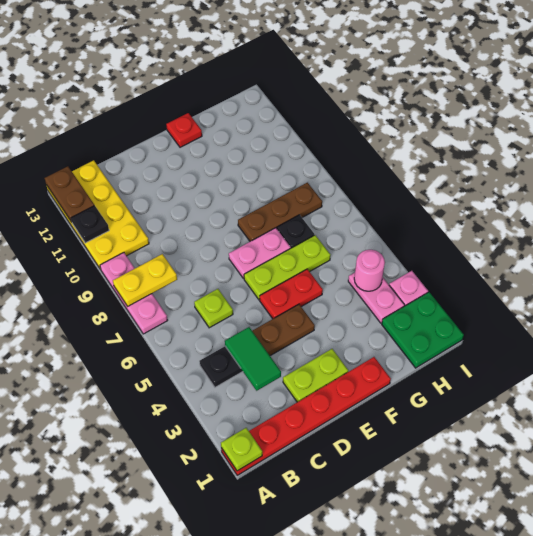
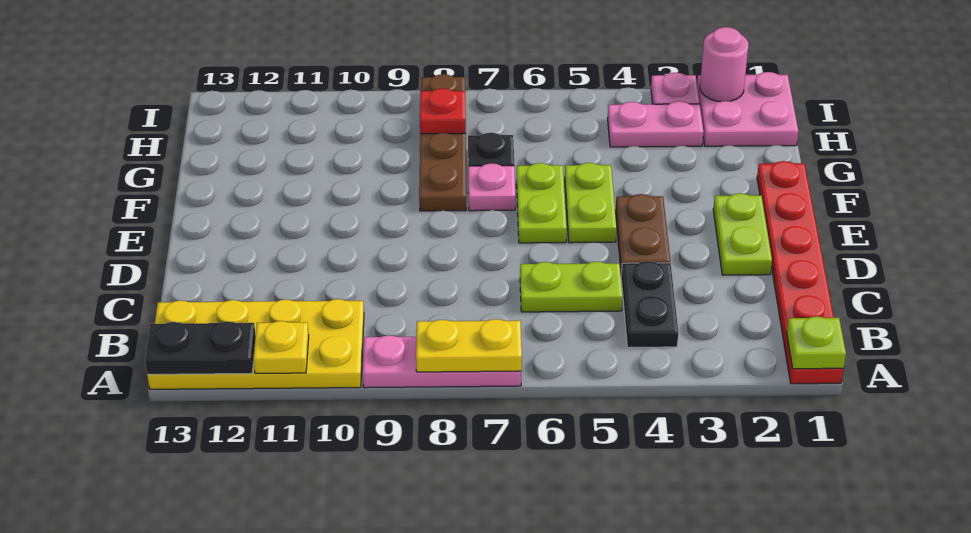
yellow plate A8:B8 level 2 -> yellow plate A7:A8 level 2
black plate A11 level 2 -> yellow plate A11 level 2
brown plate A12:A13 level 2 -> black plate A12:A13 level 2
green tile C3:C4 level 2 -> none
lime plate C6 level 1 -> lime plate C5:C6 level 1
red plate E5:F5 level 1 -> lime plate E5:F5 level 1
lime plate E6:G6 level 1 -> lime plate E6:F6 level 1
pink plate E7:F7 level 1 -> pink plate F7 level 1
brown plate F8:H8 level 1 -> brown plate F8:I8 level 1
red plate F13 level 1 -> red plate H8 level 2
green plate H1:I2 level 1 -> pink plate H1:I2 level 1
pink round brick H4 level 2 -> pink round brick I2 level 2

